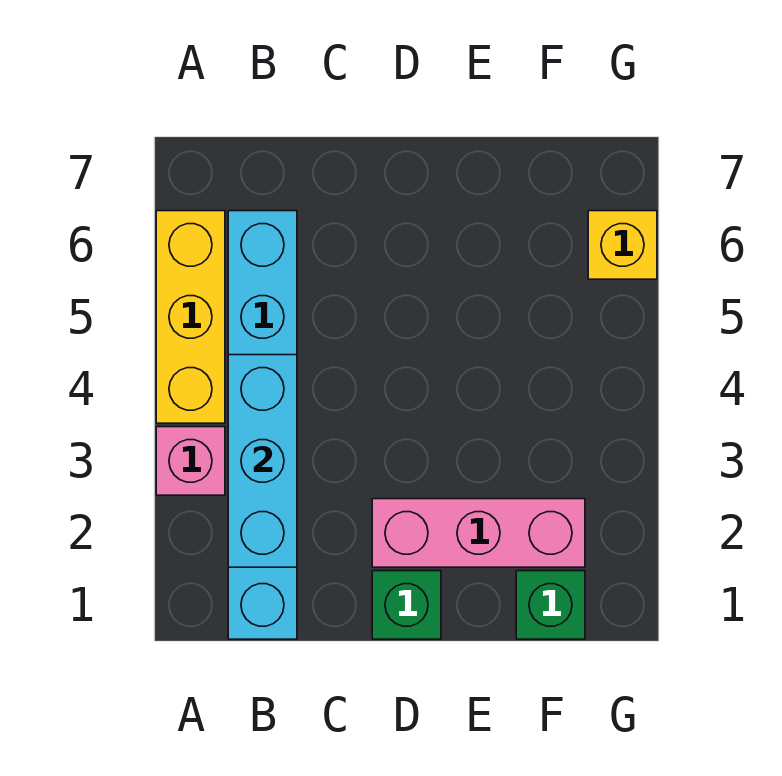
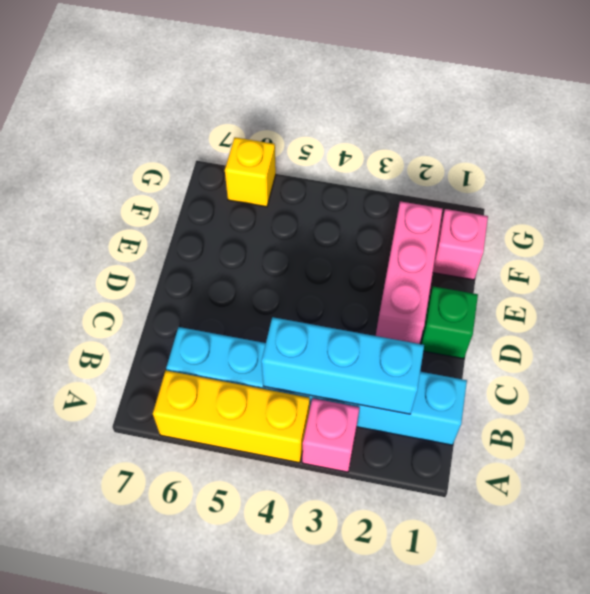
green brick F1 level 1 -> pink brick F1 level 1

